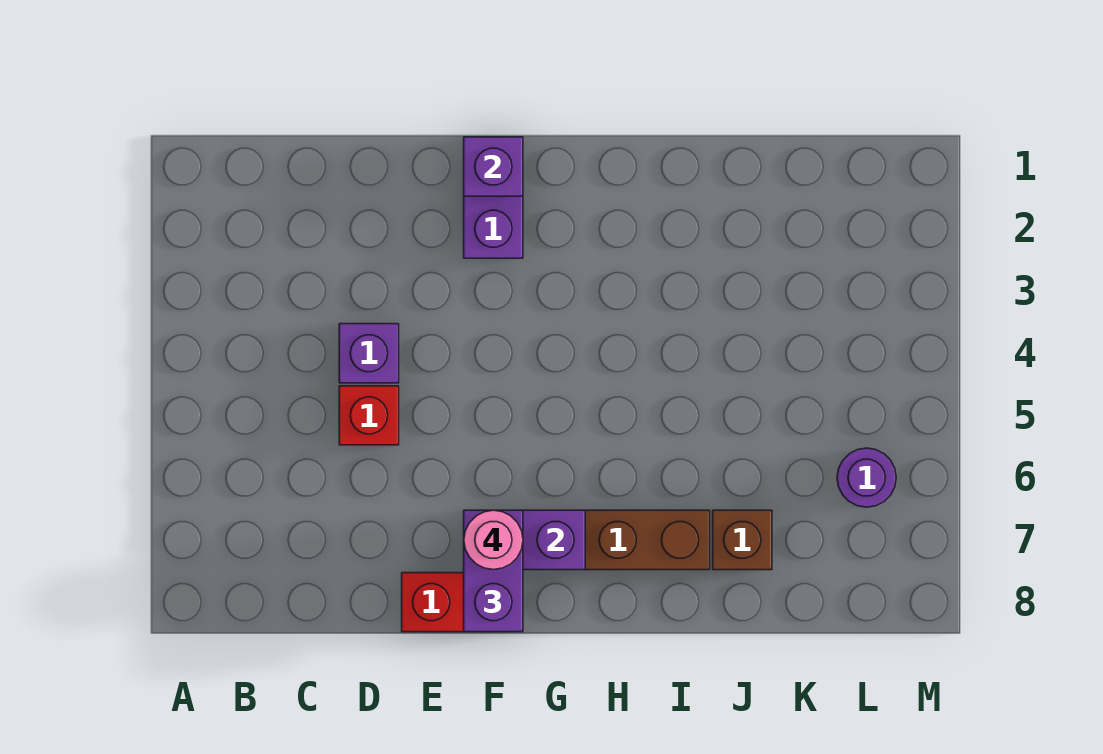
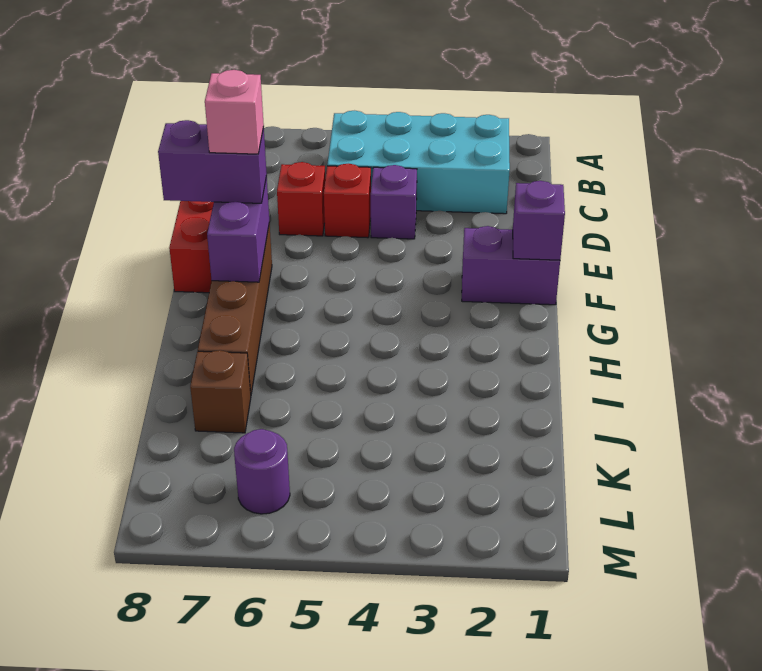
none -> cyan brick B2:C5 level 1
none -> red brick D6 level 1
pink round brick F7 level 4 -> pink brick F7 level 4

